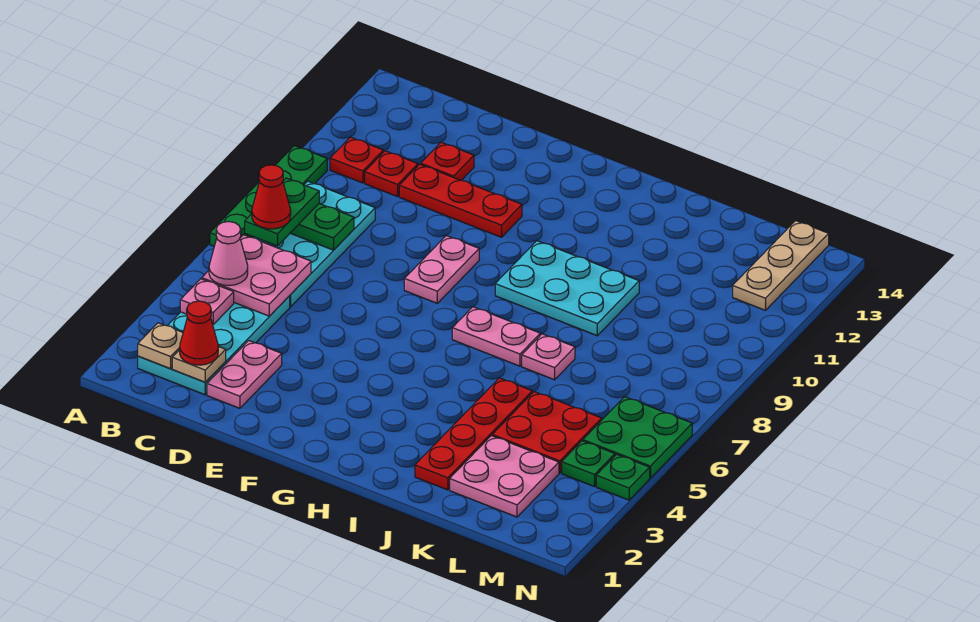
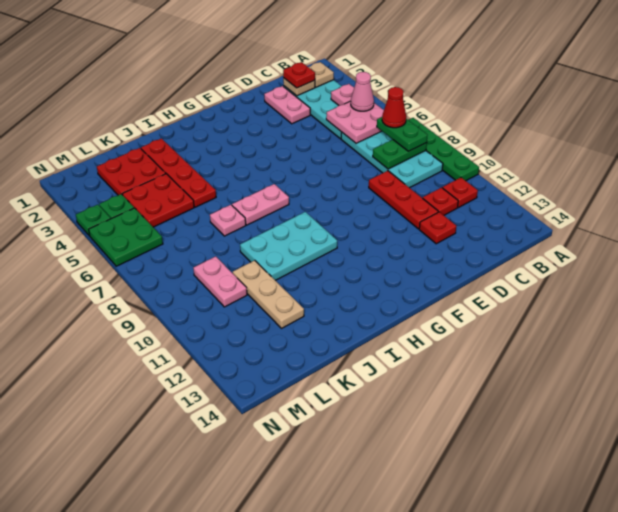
red cone C2 level 3 -> red plate C2 level 3
red plate D11:F11 level 1 -> red plate D9:D11 level 1
pink plate F8:F9 level 1 -> pink plate L9:L10 level 1
pink plate K2:L3 level 1 -> red plate K2:L3 level 1
tan plate M12:M14 level 1 -> tan plate K10:K12 level 1

